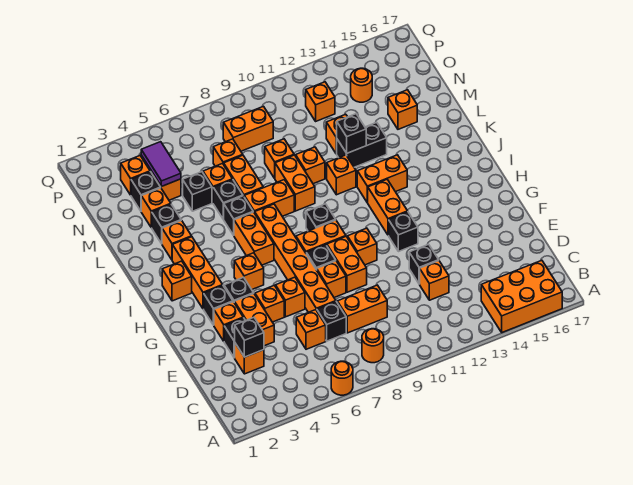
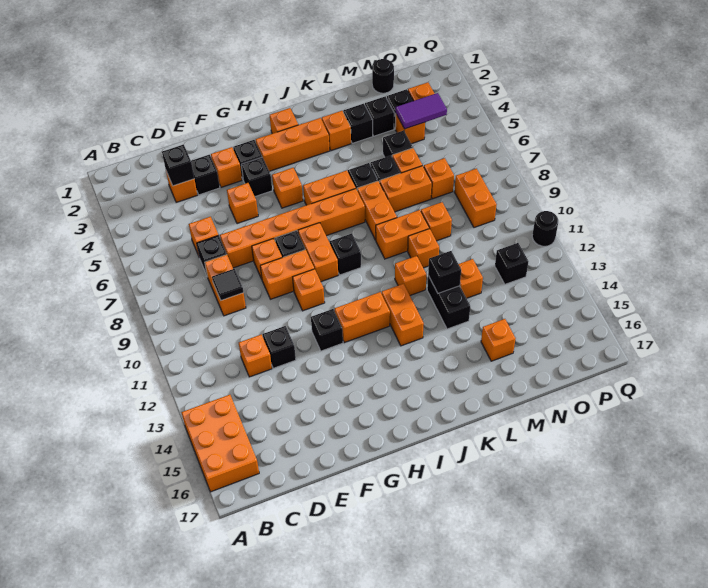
orange round brick A6 level 1 -> none
orange round brick B8 level 1 -> none
none -> black tile D9 level 2
orange brick E4:F4 level 1 -> none
orange brick F6 level 1 -> none
orange brick M3 level 1 -> black brick M3 level 1
none -> black round brick N1 level 1
orange brick O12 level 1 -> black brick O12 level 1
orange round brick O14 level 1 -> none
none -> black round brick Q11 level 1

